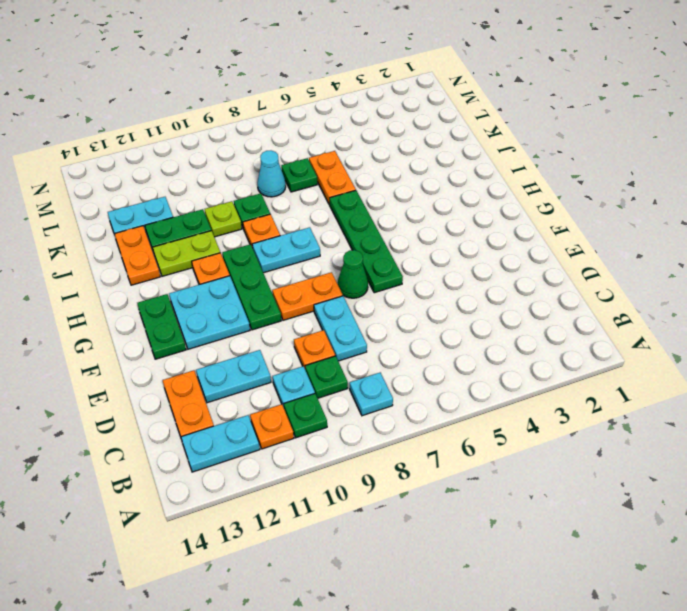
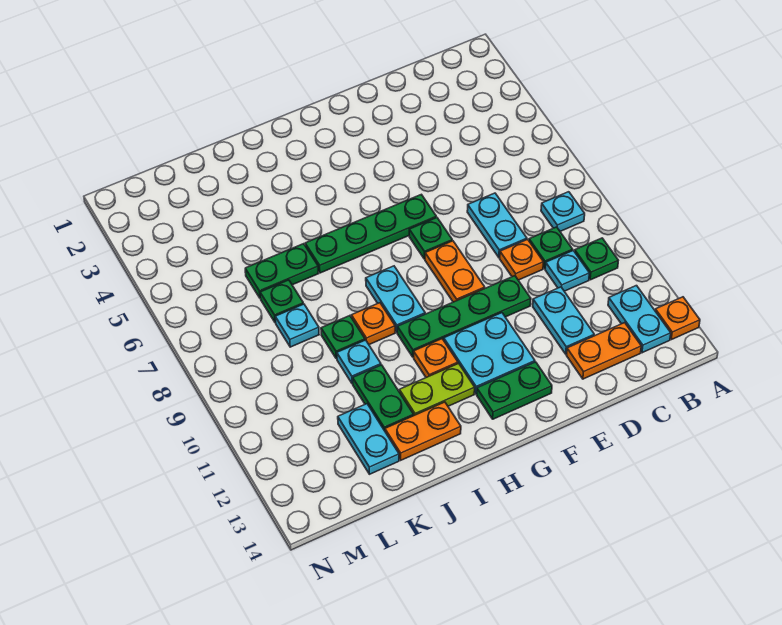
orange plate B11 level 1 -> orange plate A13 level 1
cyan plate D8:E8 level 1 -> cyan plate D7:D8 level 1
green cone F7 level 1 -> green plate F7 level 1
green plate F10:H10 level 1 -> green plate E10:H10 level 1
lime plate I11:I12 level 1 -> lime plate H12:I12 level 1
orange plate J6:K6 level 1 -> green plate J6:K6 level 1
lime plate J10 level 1 -> cyan plate J10 level 1
cyan cone K8 level 1 -> cyan plate K8 level 1

